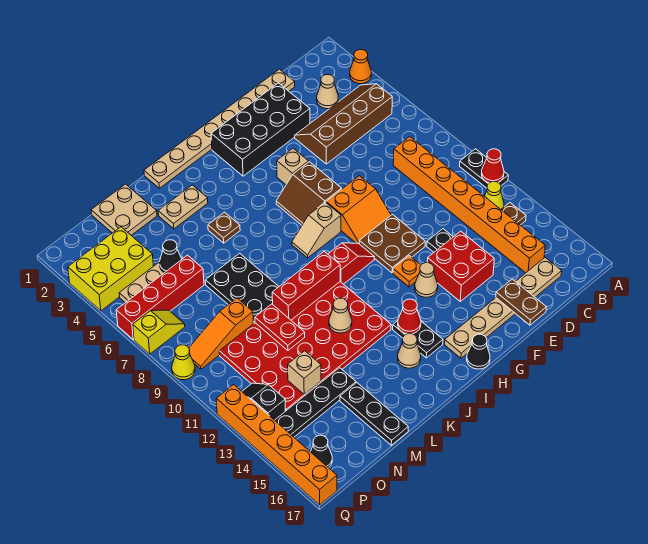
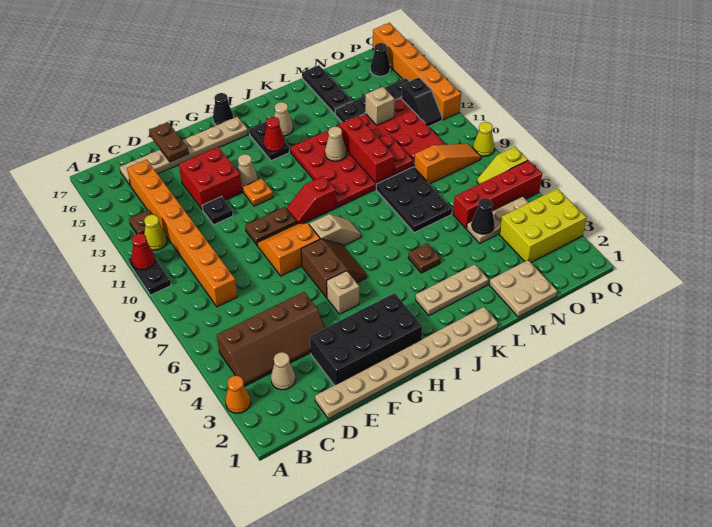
brown plate F10:G11 level 1 -> brown plate F10:G10 level 1
red brick J10:L10 level 2 -> red brick L10:L12 level 2
tan plate K3:L3 level 1 -> tan plate J3:L3 level 1

